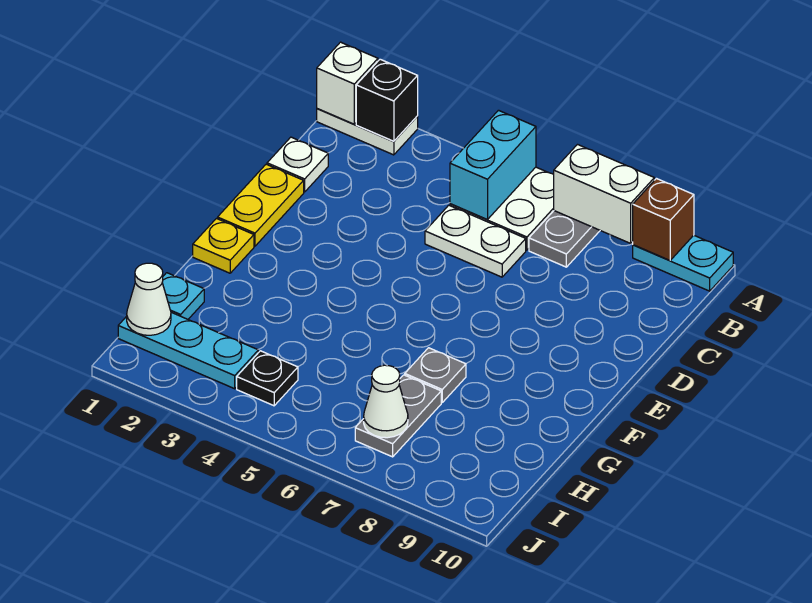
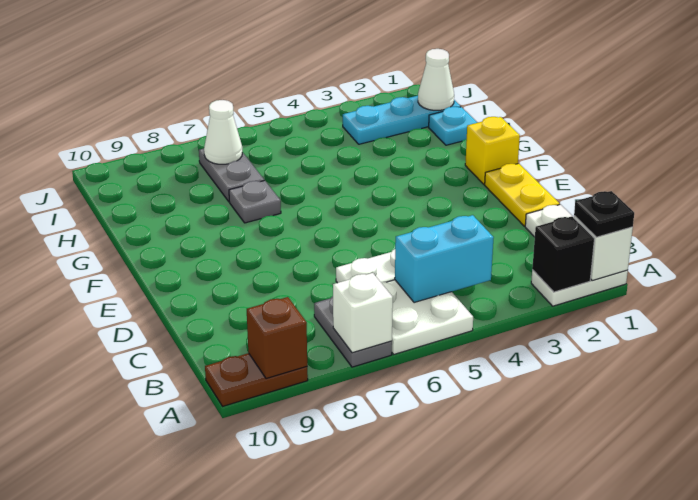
cyan brick A5:B5 level 2 -> cyan brick B4:B5 level 2
white brick A7:A8 level 2 -> white brick A7 level 2
cyan plate A9:A10 level 1 -> brown plate A9:A10 level 1
yellow plate F1 level 1 -> yellow brick F1 level 1
black plate I4 level 1 -> black plate A1 level 3

